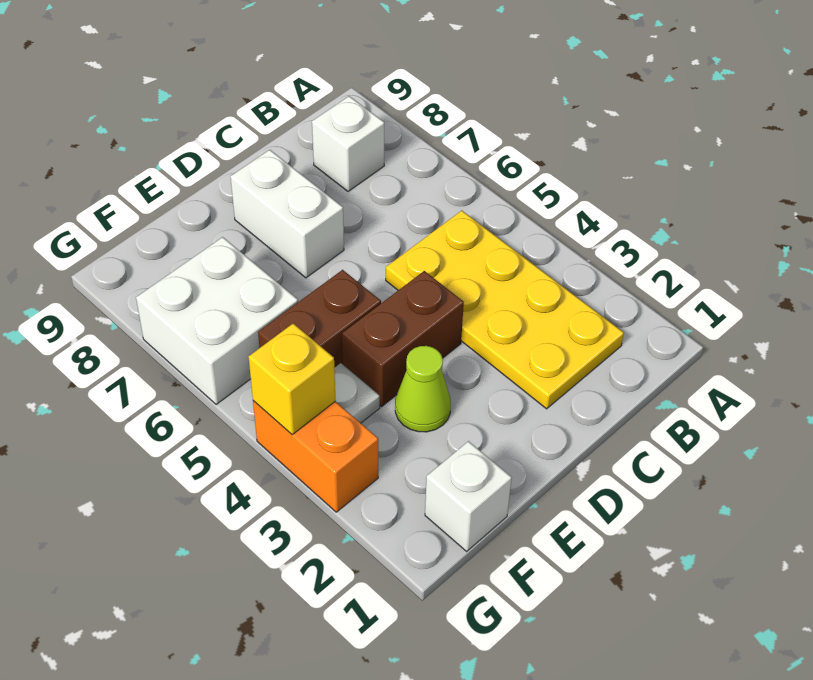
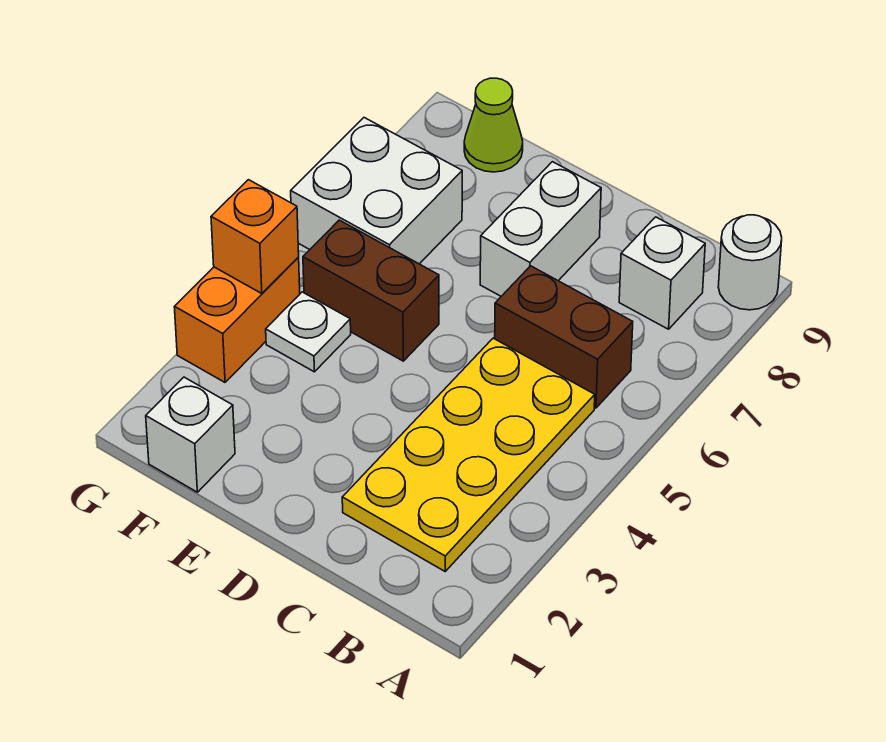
none -> white round brick A9 level 1
brown brick D4:E4 level 1 -> brown brick B6:C6 level 1
lime cone E3 level 1 -> lime cone F9 level 1
yellow brick G4 level 2 -> orange brick G4 level 2

